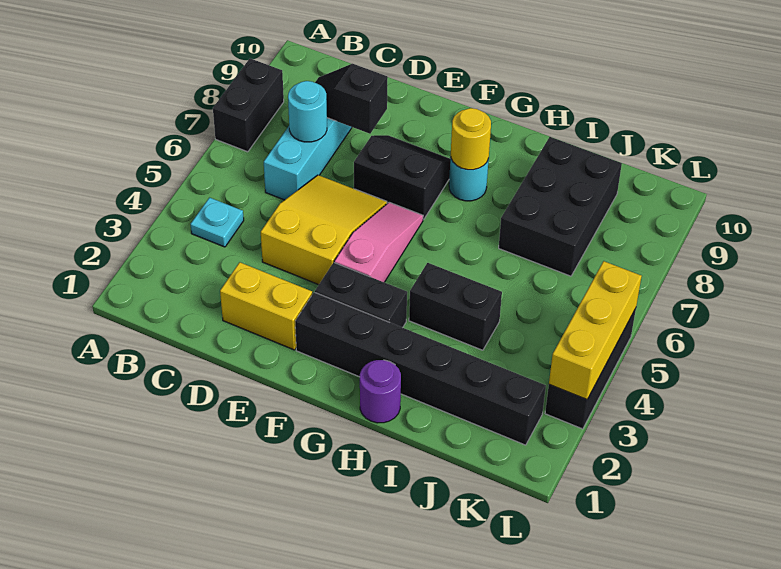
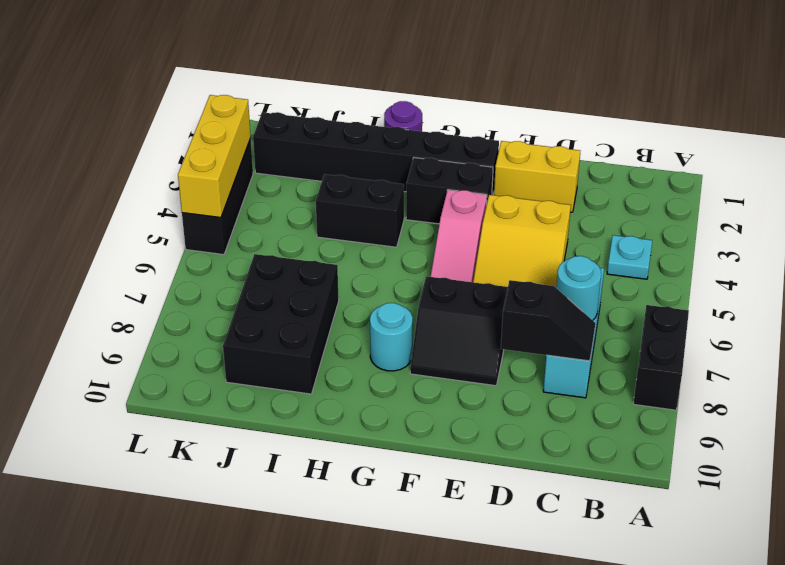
yellow round brick G8 level 2 -> none

